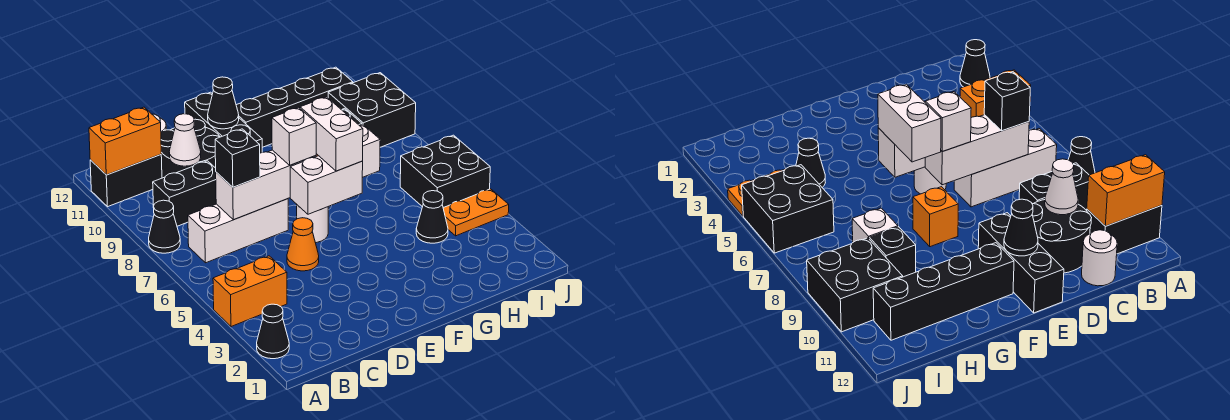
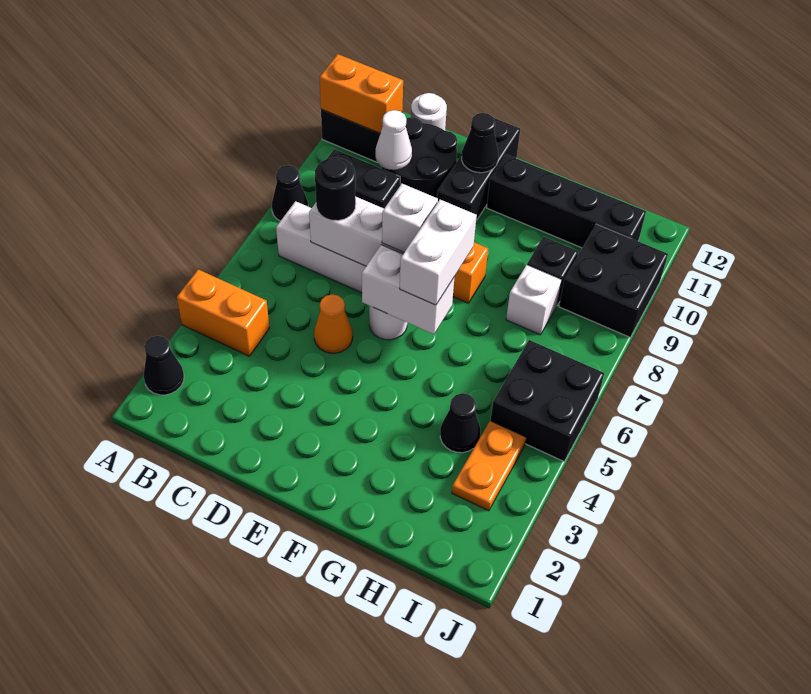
black brick C7 level 3 -> black round brick C7 level 3
orange plate I4:J4 level 1 -> orange plate I3:I4 level 1

